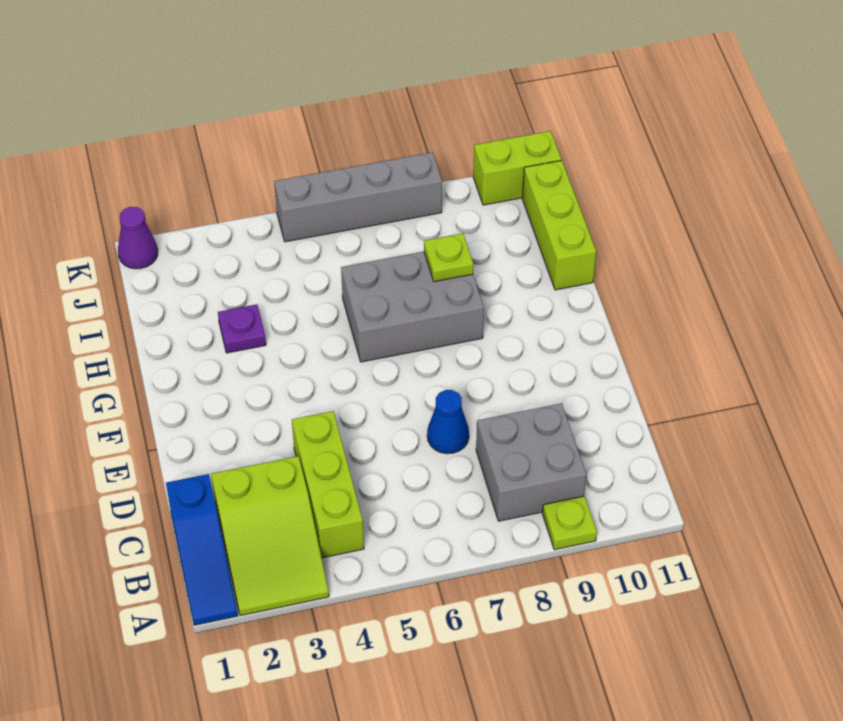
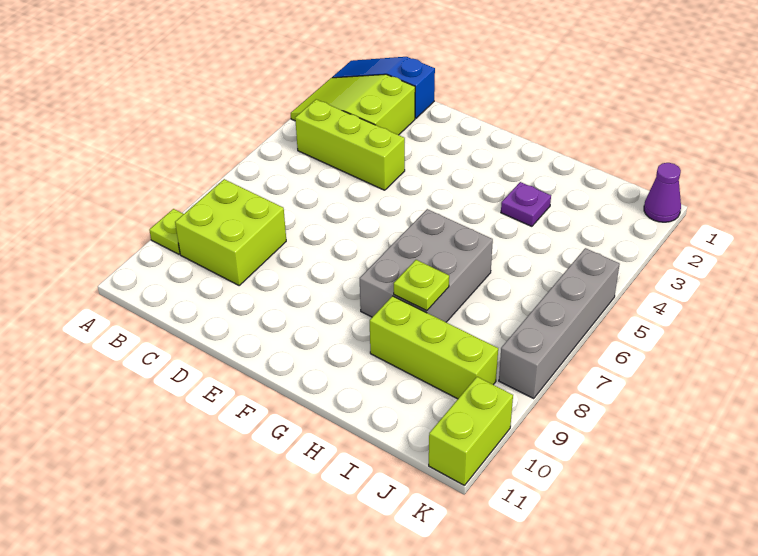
grey brick B8:C9 level 1 -> lime brick B8:C9 level 1
blue cone D7 level 1 -> none
lime brick H11:J11 level 1 -> lime brick H9:J9 level 1

